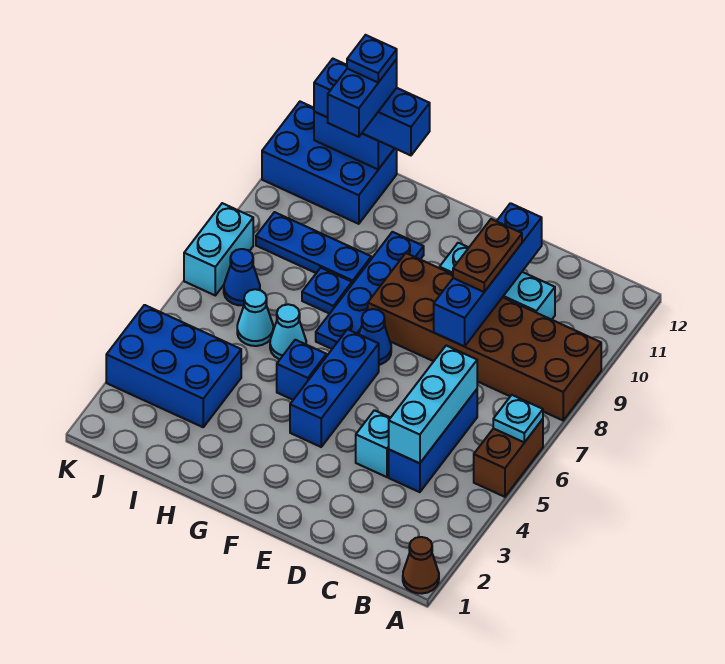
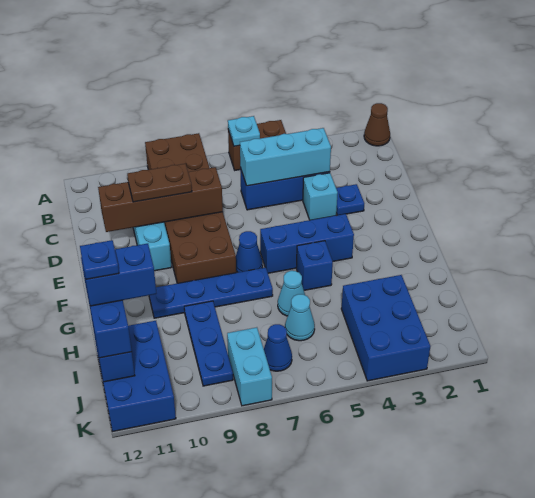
blue brick D8:D11 level 2 -> brown brick D8:D11 level 2
blue plate H8 level 1 -> blue plate D3 level 1
cyan brick K7:K8 level 1 -> cyan brick J8:K8 level 1

